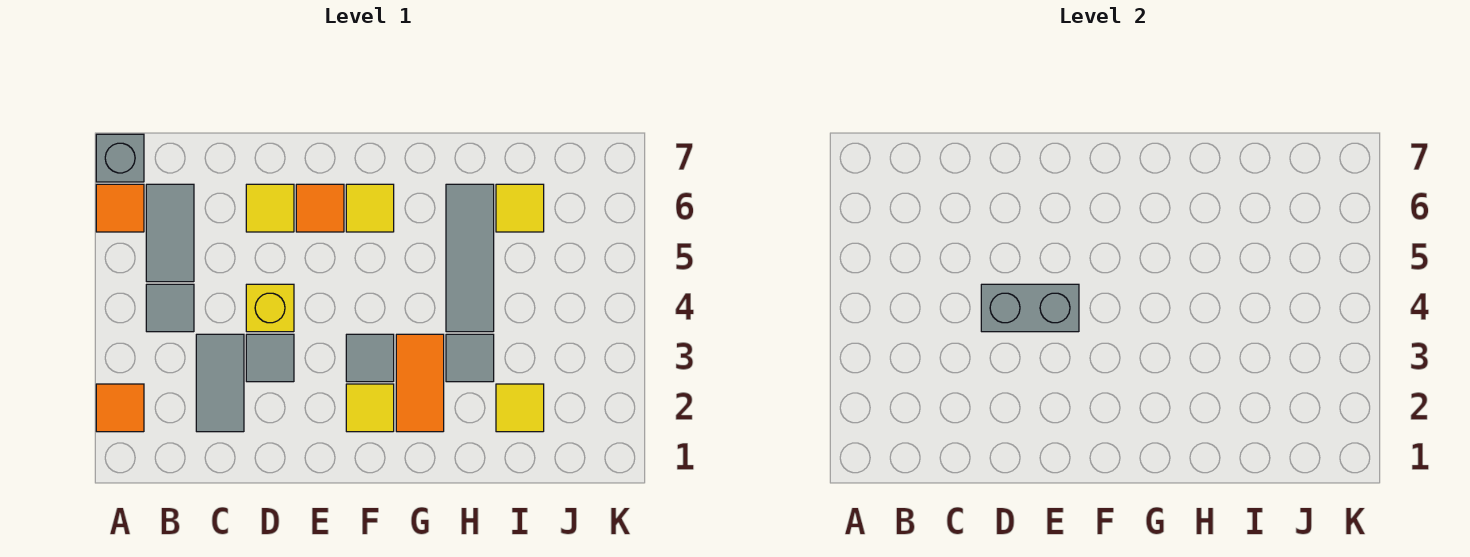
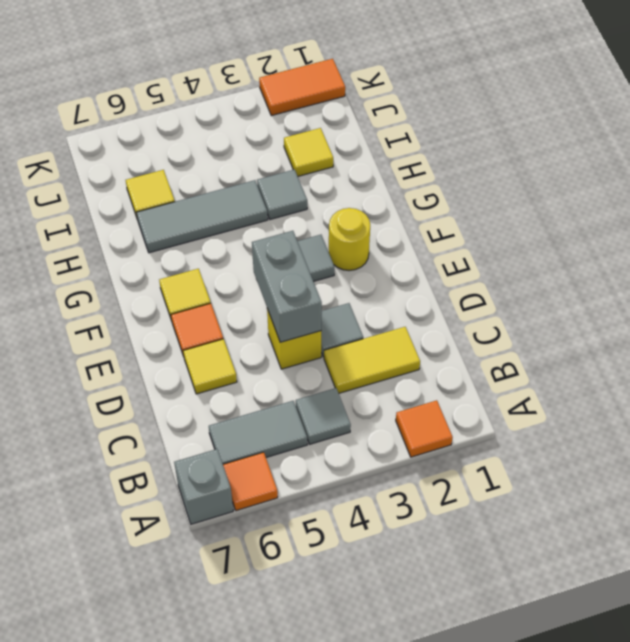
grey tile C2:C3 level 1 -> yellow tile C2:C3 level 1
yellow tile F2 level 1 -> yellow round brick F2 level 1
orange tile G2:G3 level 1 -> orange tile K1:K2 level 1

